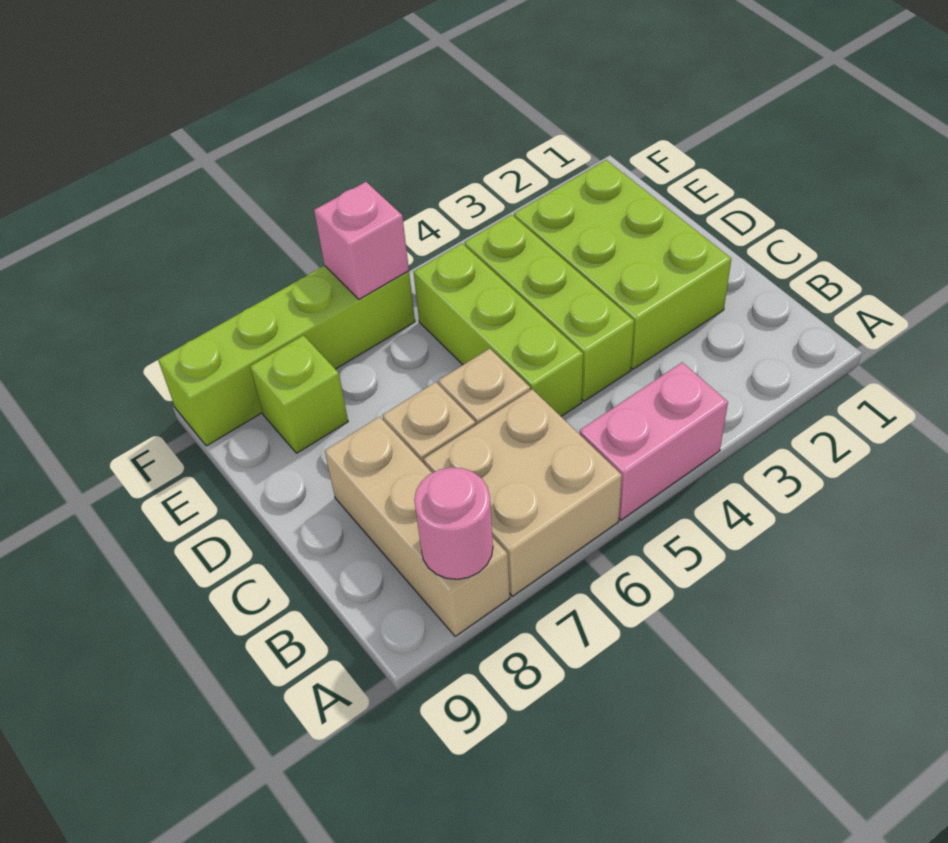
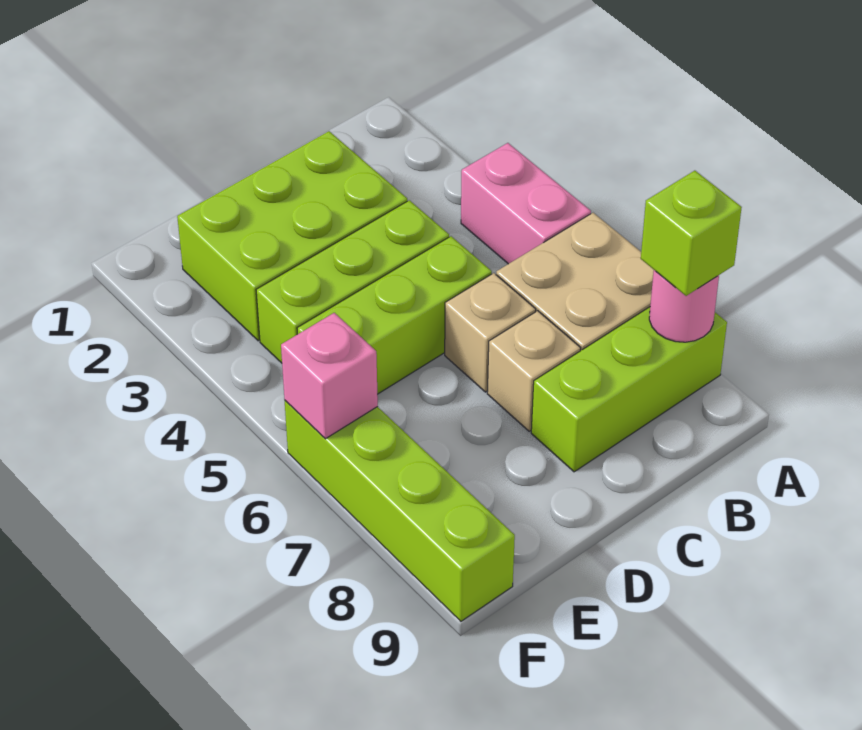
tan brick A8:C8 level 1 -> lime brick A8:C8 level 1
lime brick E8 level 1 -> lime brick A8 level 3

